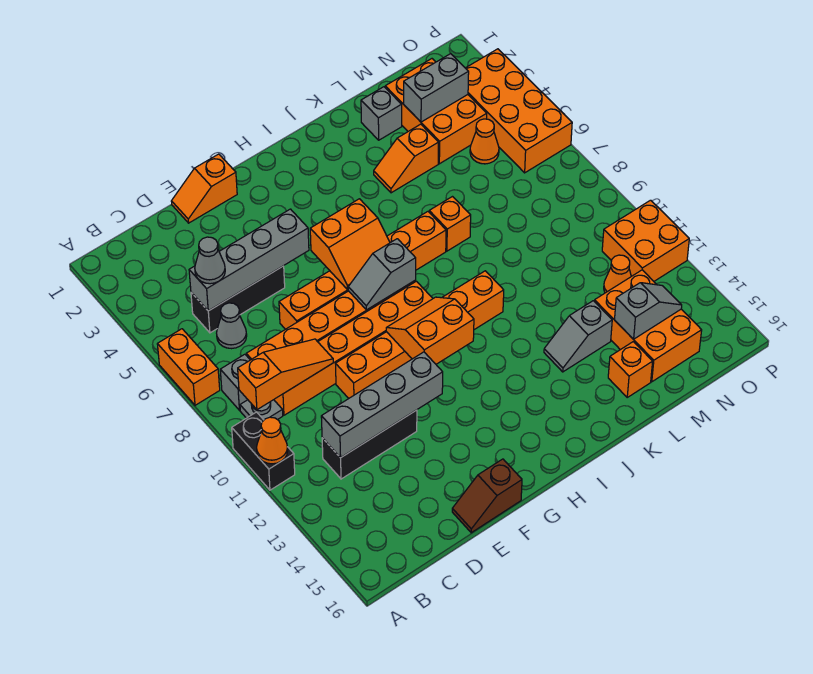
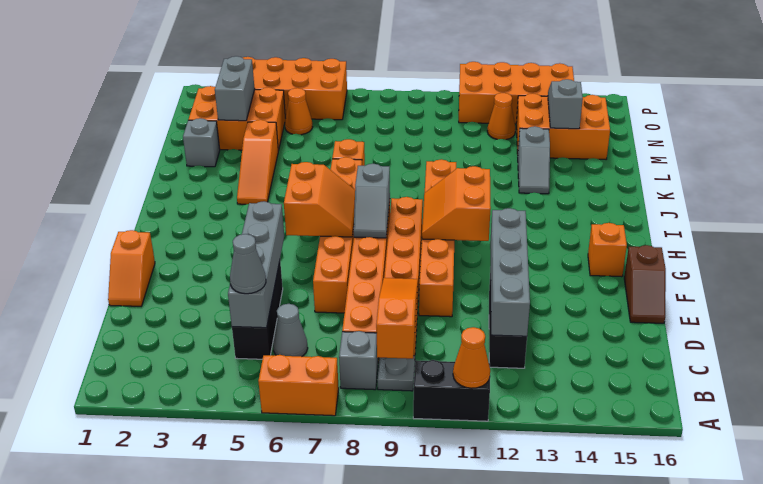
orange slope K4:L4 level 1 top L -> orange slope J4:L4 level 1 top L
orange brick L15 level 1 -> orange brick G15 level 1
orange brick O11:P12 level 1 -> orange brick O11:P14 level 1

